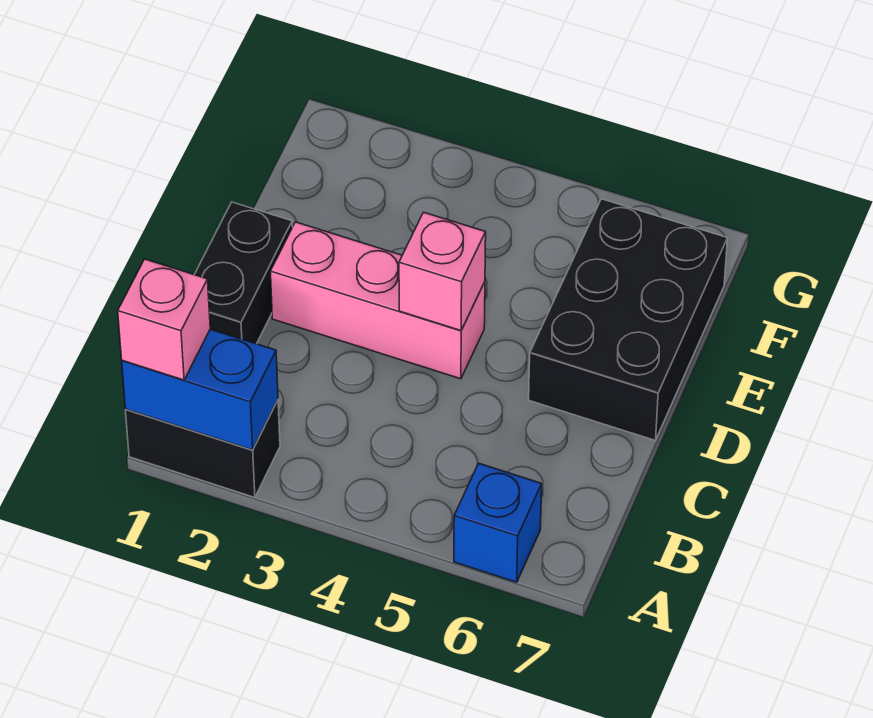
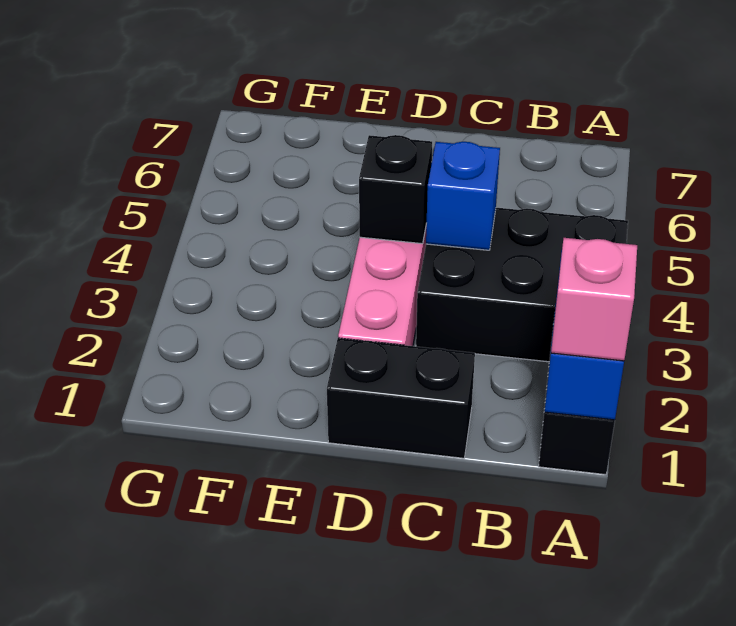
blue brick A6 level 1 -> blue brick C4 level 2
pink brick D4 level 2 -> black brick D4 level 2
black brick D6:F7 level 1 -> black brick A3:C4 level 1

